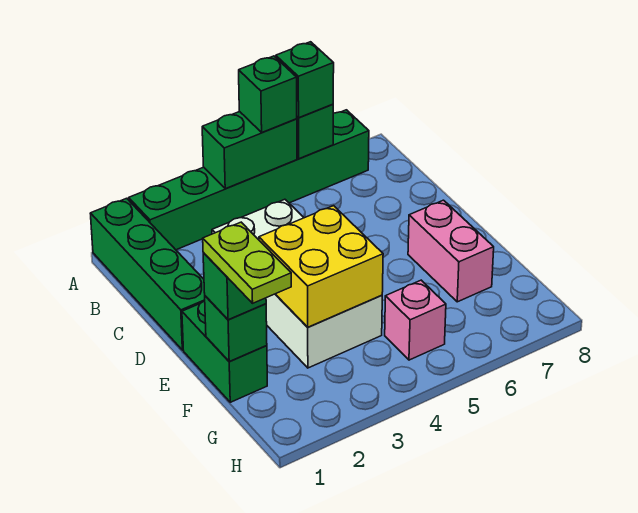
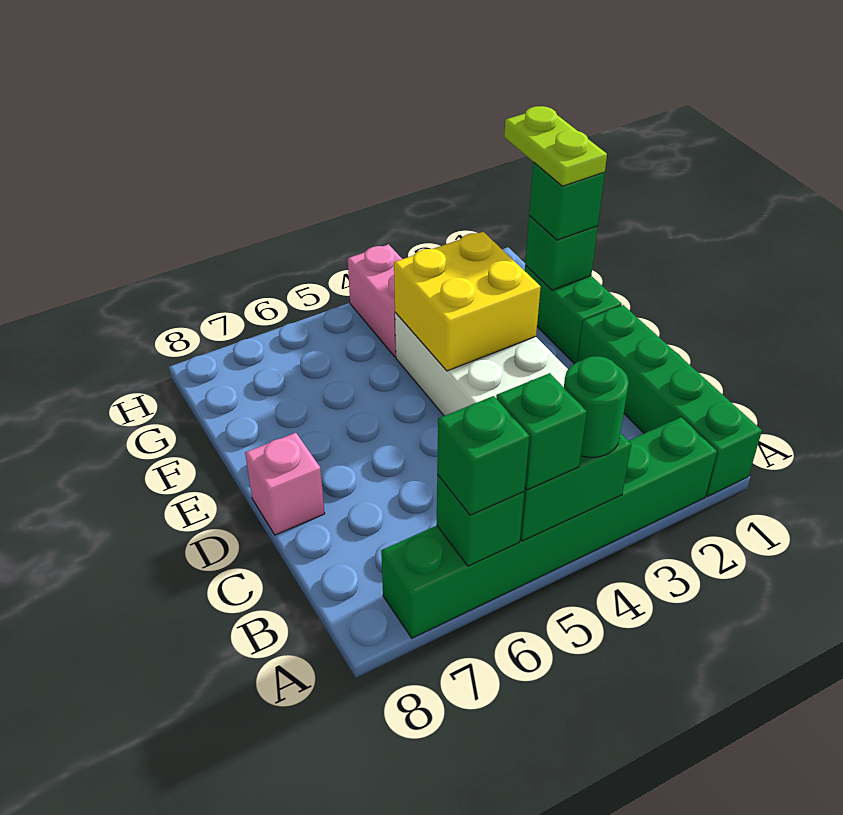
none -> green round brick A4 level 3
pink brick E7:F7 level 1 -> pink brick G4:H4 level 1
pink brick G5 level 1 -> pink brick D8 level 1

